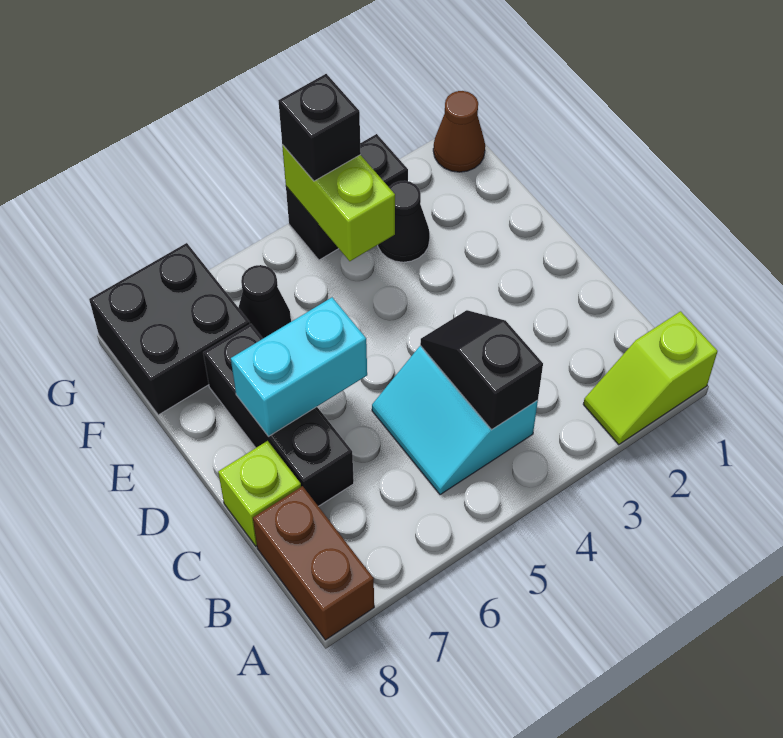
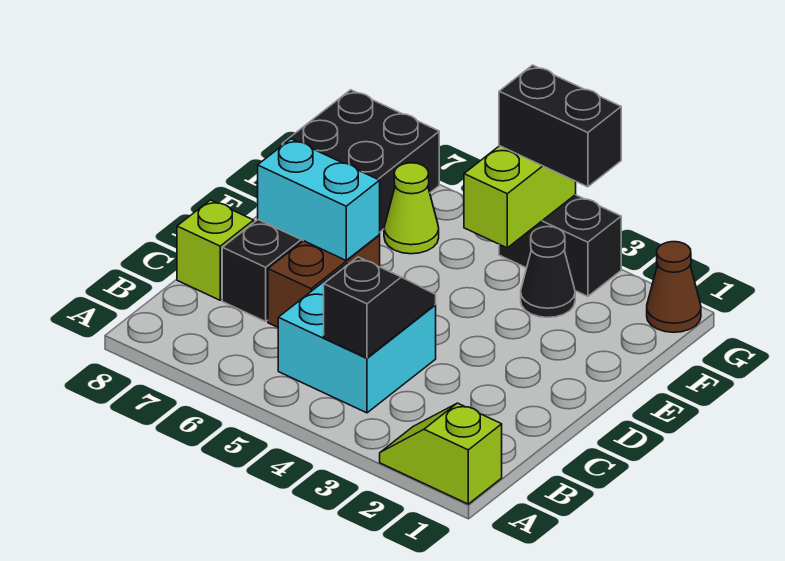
brown brick A8:B8 level 1 -> brown brick C6:D6 level 1
cyan slope B4:C5 level 1 top 4 -> cyan brick B4:C5 level 1
black cone F6 level 1 -> lime cone F6 level 1
black brick G4 level 3 -> black brick G3:G4 level 3

